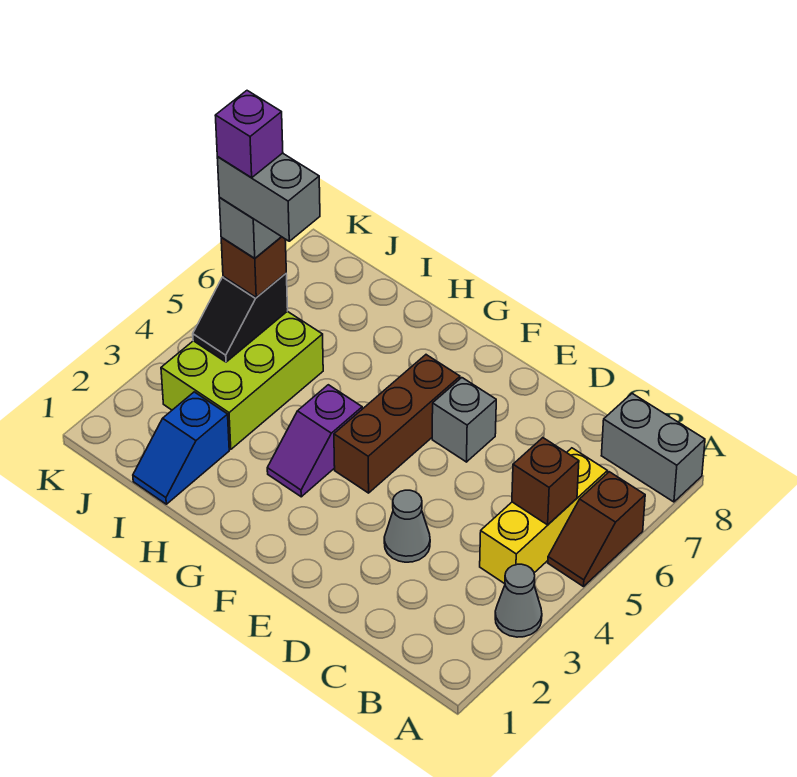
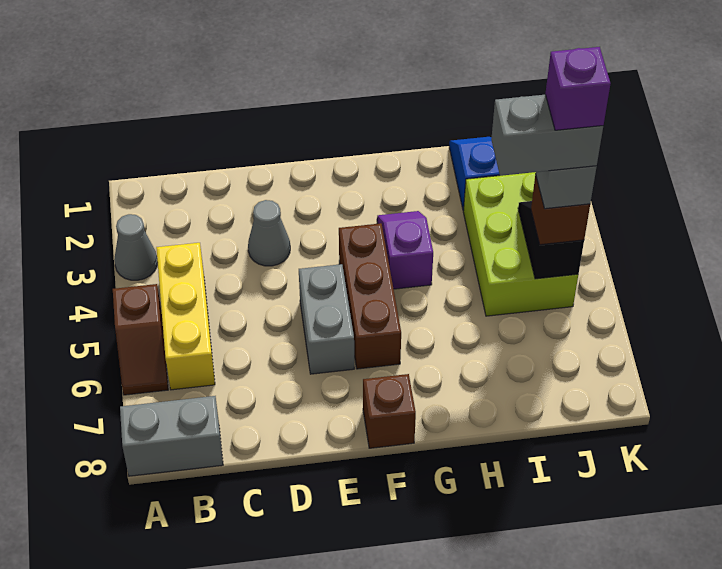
brown slope A5:A6 level 1 top 6 -> brown slope A5:A6 level 1 top 5
brown brick B5 level 2 -> brown brick F8 level 1
grey brick E6 level 1 -> grey brick E5:E6 level 1

